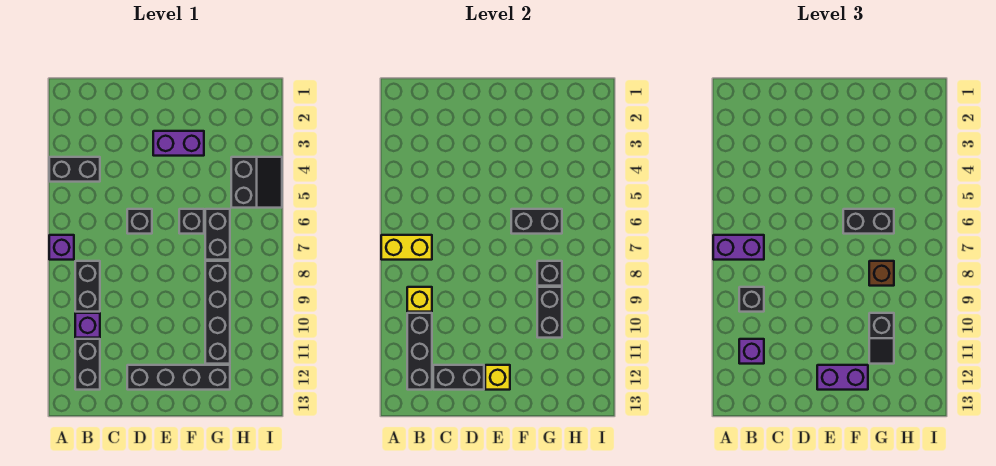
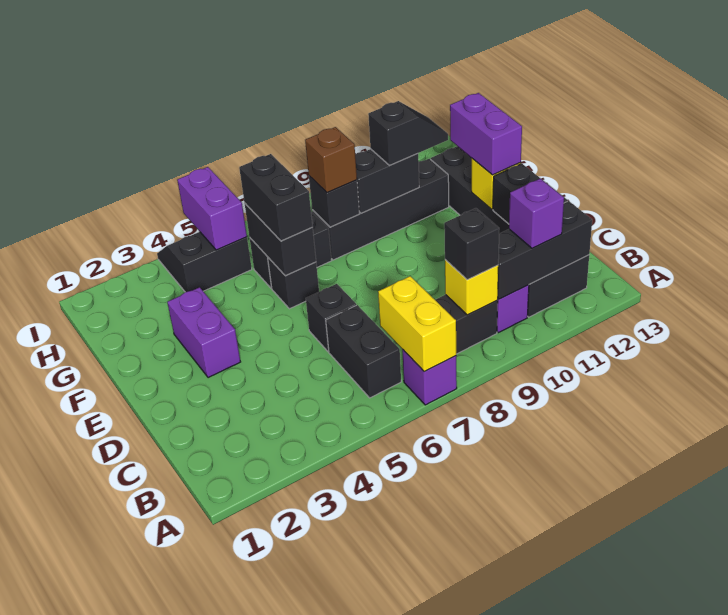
black brick A4:B4 level 1 -> black brick B6:C6 level 1
purple brick A7:B7 level 3 -> purple brick H5:I5 level 2

